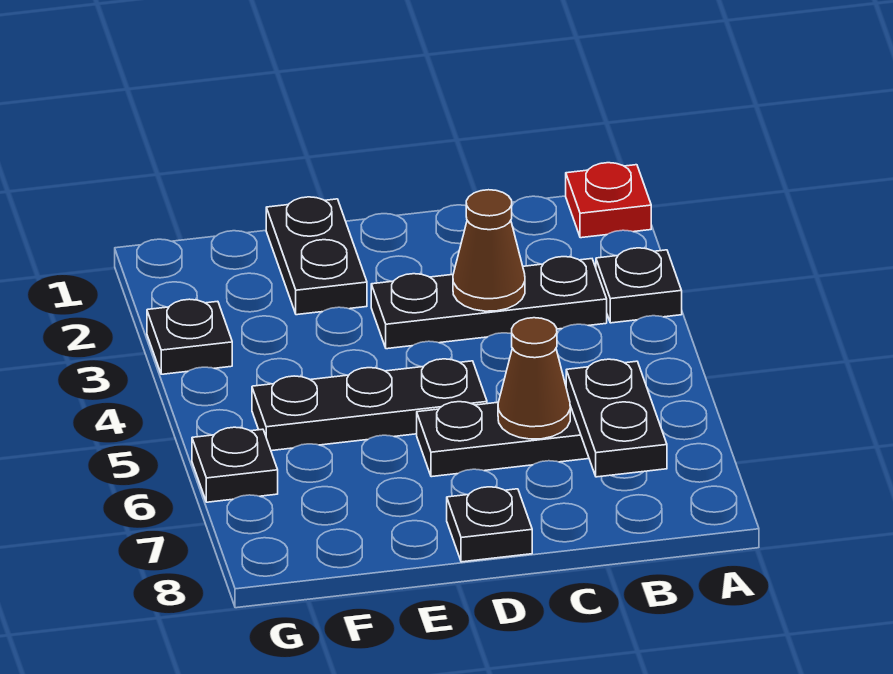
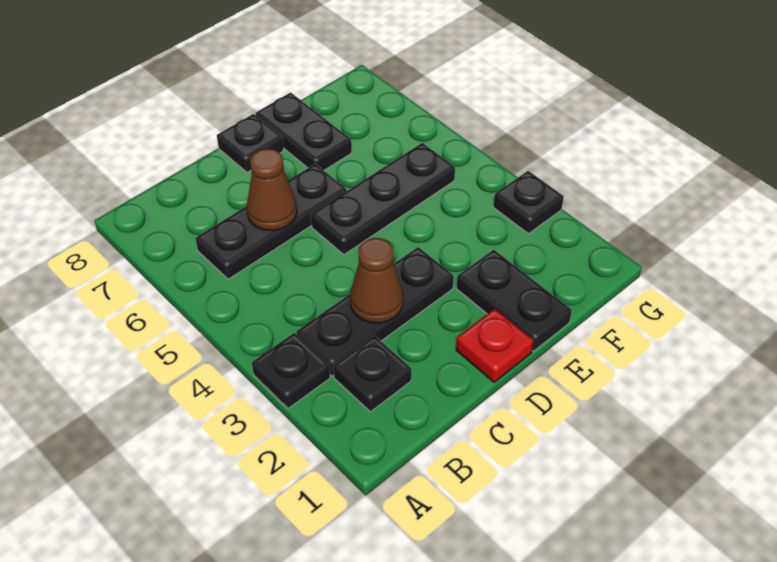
red plate A1 level 1 -> red plate D1 level 1
black plate B6:B7 level 2 -> black plate E7:E8 level 1
black plate G6 level 1 -> black plate B2 level 1

